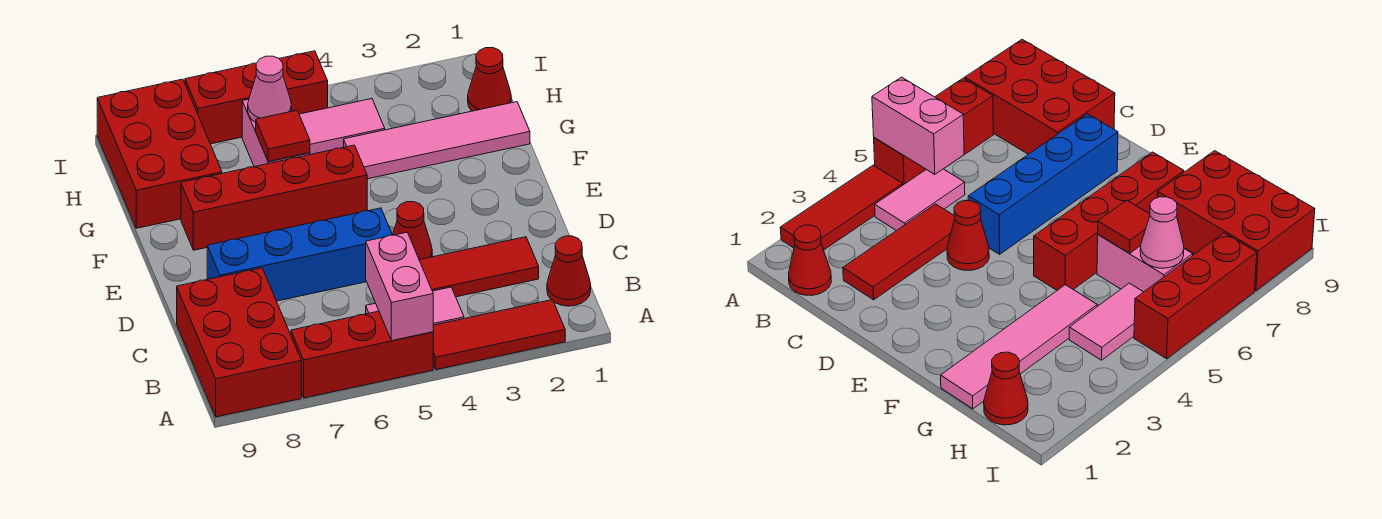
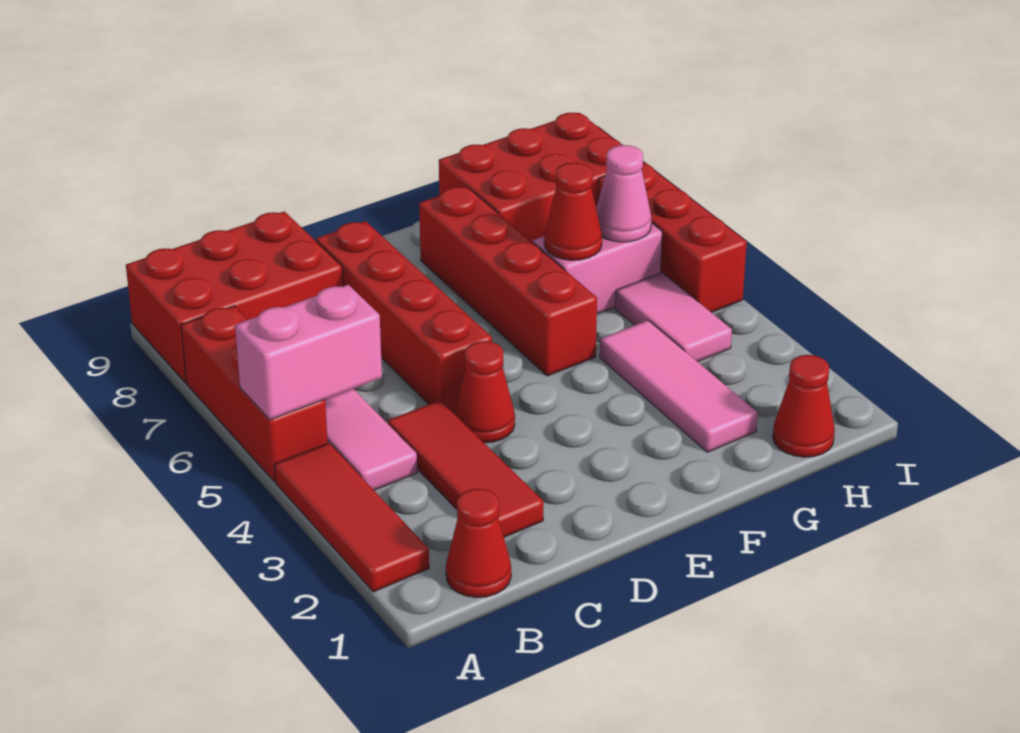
blue brick D5:D8 level 1 -> red brick D5:D8 level 1
pink tile G1:G4 level 1 -> pink tile G2:G4 level 1
red tile G6 level 2 -> red cone G6 level 2

